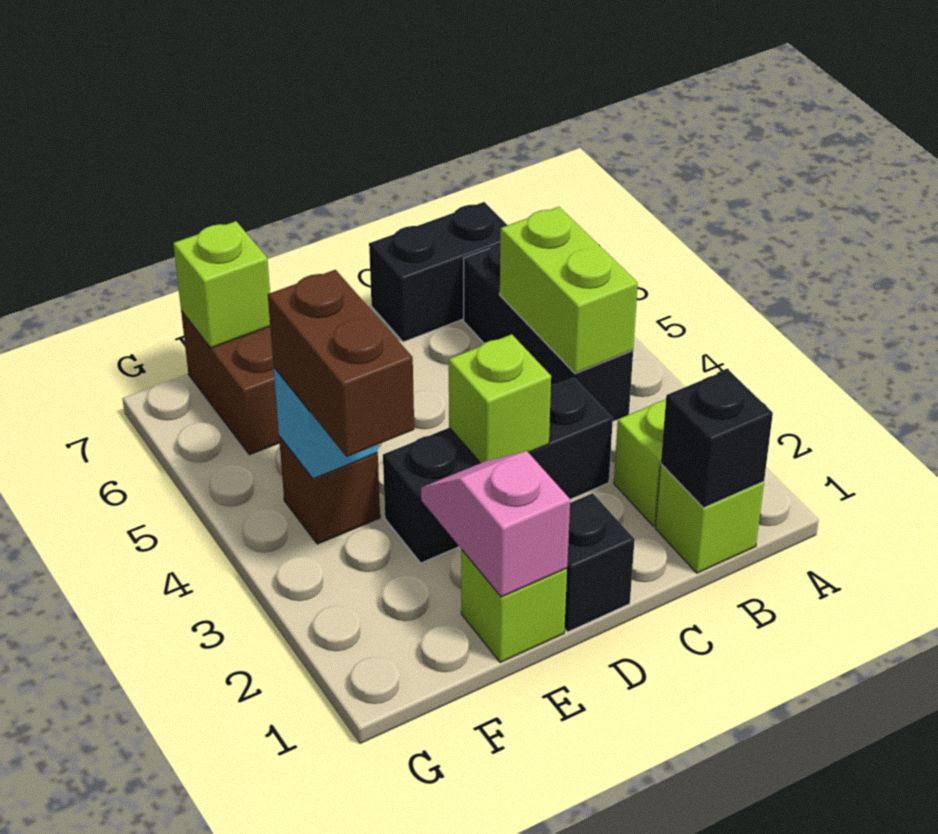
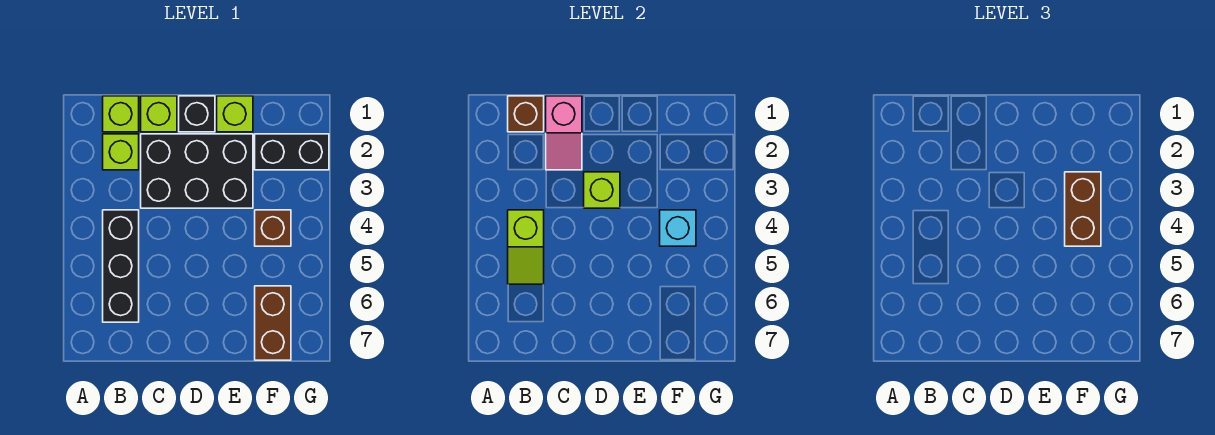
black brick B1 level 2 -> brown brick B1 level 2
lime brick B4:B5 level 2 -> lime slope B4:B5 level 2 top 4
black brick B7:C7 level 1 -> black brick F2:G2 level 1
black brick C3:E3 level 1 -> black brick C2:E3 level 1
pink slope E1:E2 level 2 top 1 -> pink slope C1:C2 level 2 top 1
lime brick F7 level 2 -> lime brick C1 level 1

